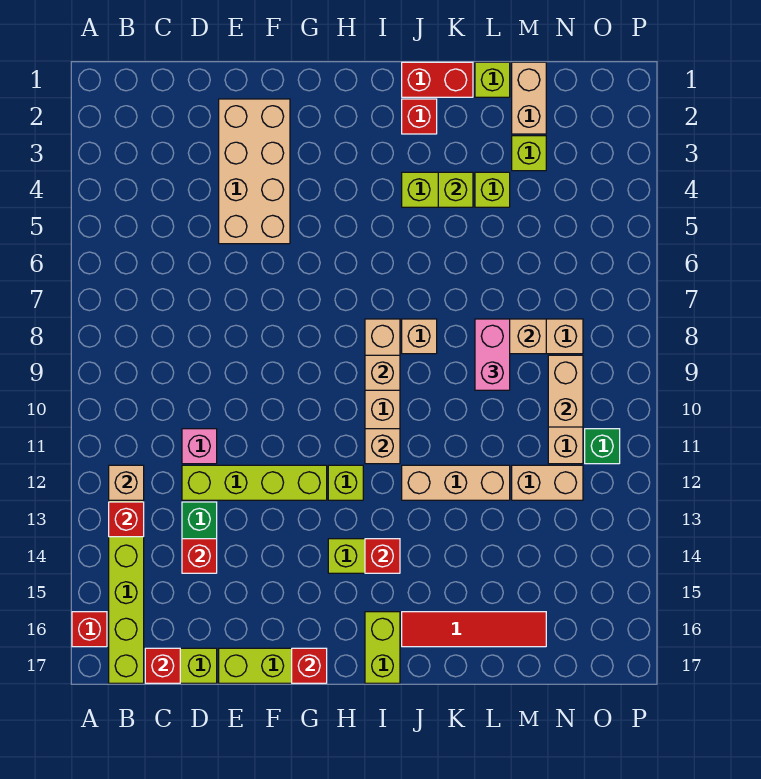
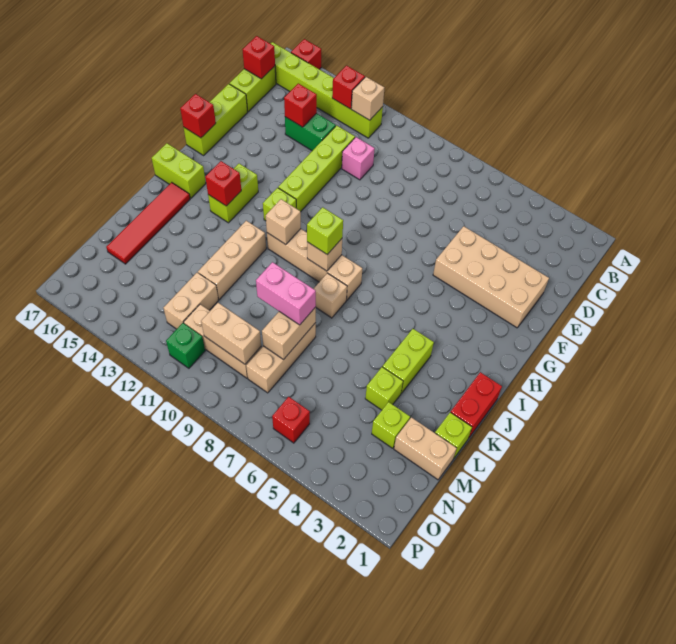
red brick J2 level 1 -> red brick O6 level 1
lime brick K4 level 2 -> lime brick I9 level 3

